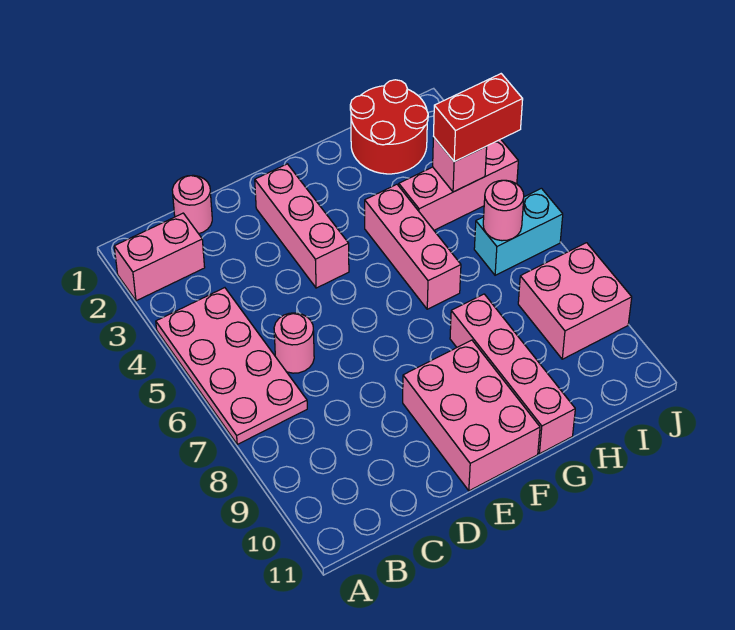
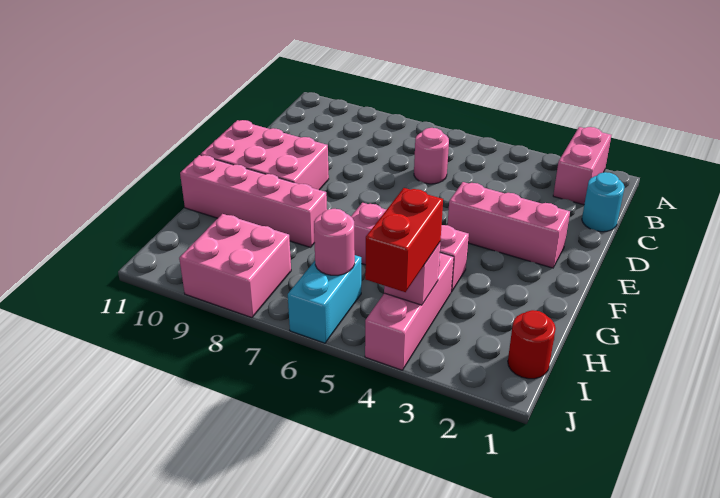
pink plate A4:B7 level 1 -> none
pink round brick C1 level 1 -> cyan round brick C1 level 1
red round brick H1:I2 level 1 -> red round brick I1 level 1

